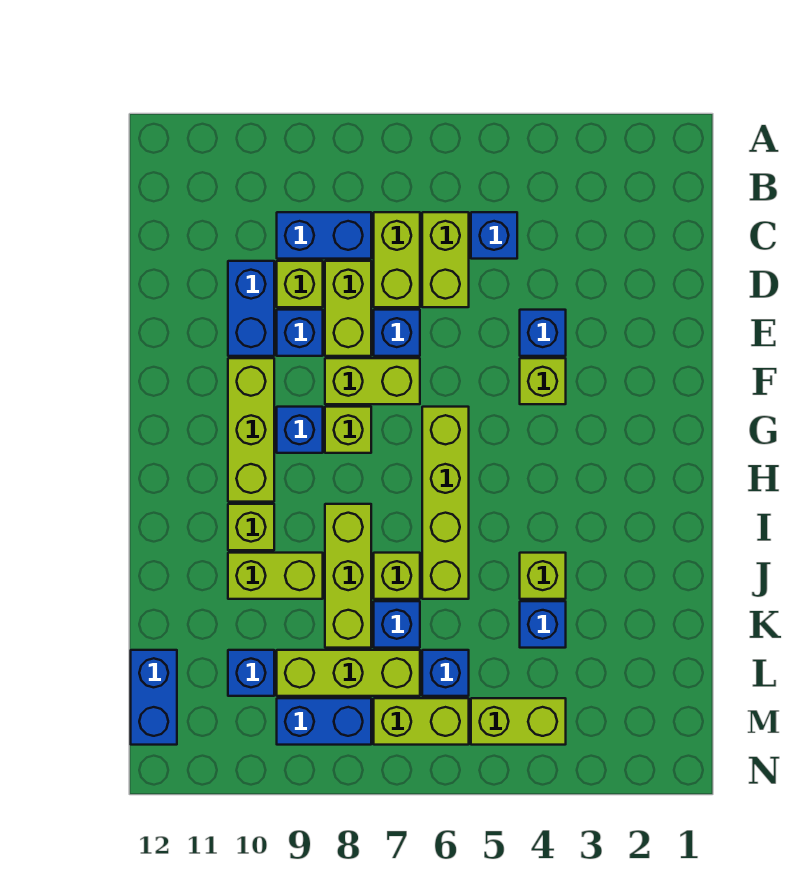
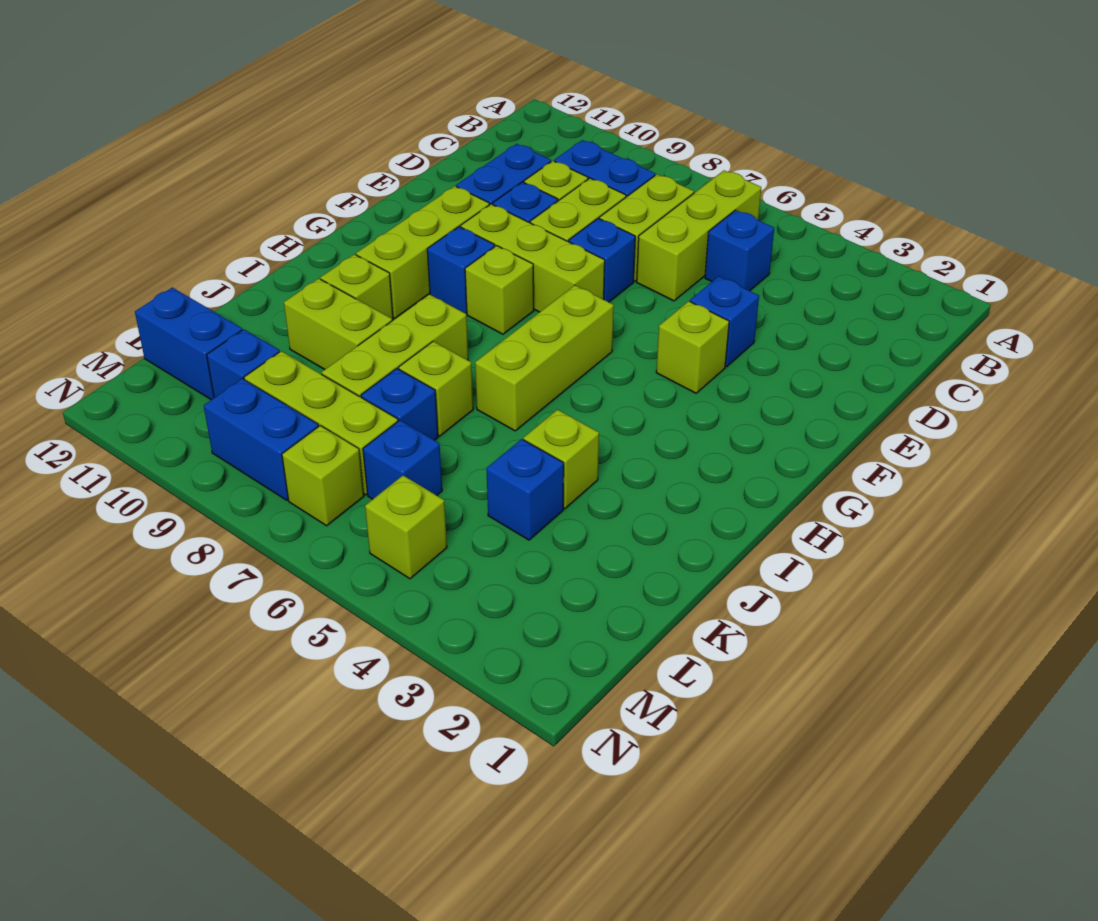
lime brick C6:D6 level 1 -> lime brick B6:D6 level 1
lime brick F7:F8 level 1 -> lime brick F7:F9 level 1
lime brick G6:J6 level 1 -> lime brick G6:I6 level 1
blue brick L12:M12 level 1 -> blue brick L11:L12 level 1
lime brick M4:M5 level 1 -> lime brick M5 level 1
lime brick M6:M7 level 1 -> lime brick M7 level 1

